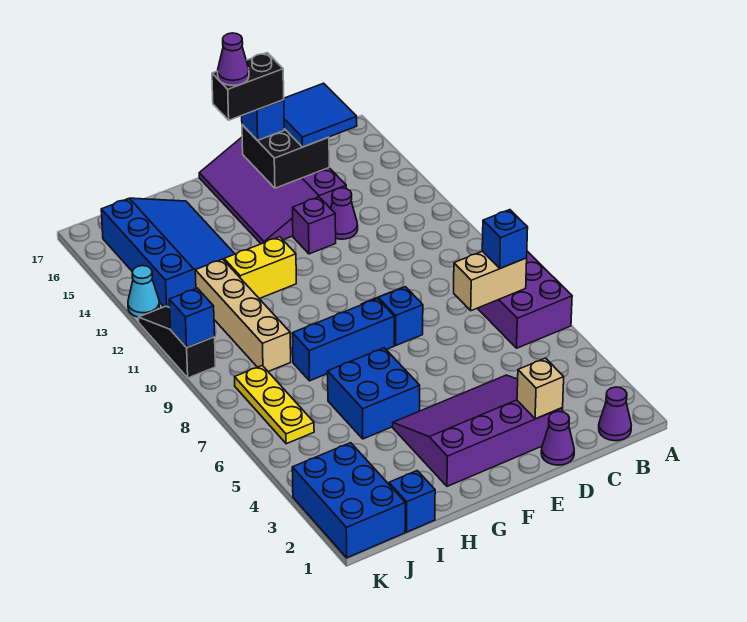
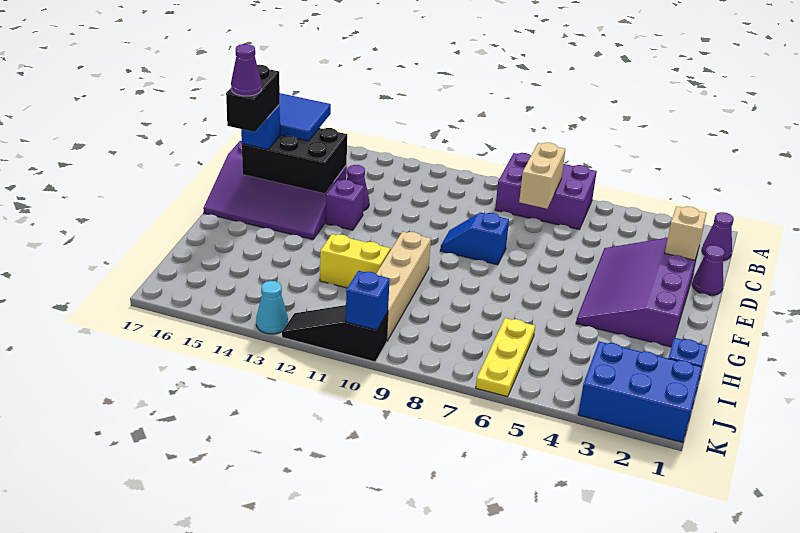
blue brick B7 level 3 -> none
black brick D15:E16 level 2 -> black brick D14:E16 level 2
blue brick F8:H8 level 1 -> none
blue brick G5:H6 level 1 -> none
yellow brick G12:H12 level 1 -> yellow brick H11:H12 level 1
blue slope H13:J16 level 1 top J -> none
tan brick I9:I12 level 1 -> tan brick G10:J10 level 1
yellow plate J6:J8 level 1 -> yellow plate I6:K6 level 1

